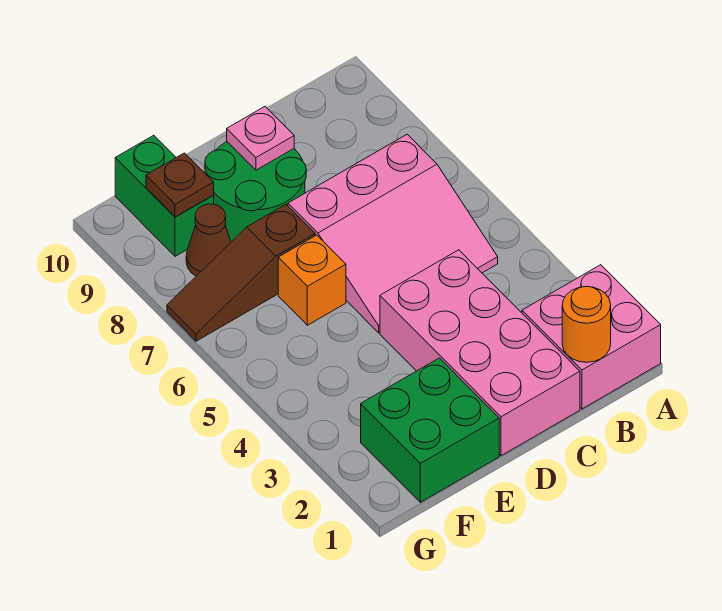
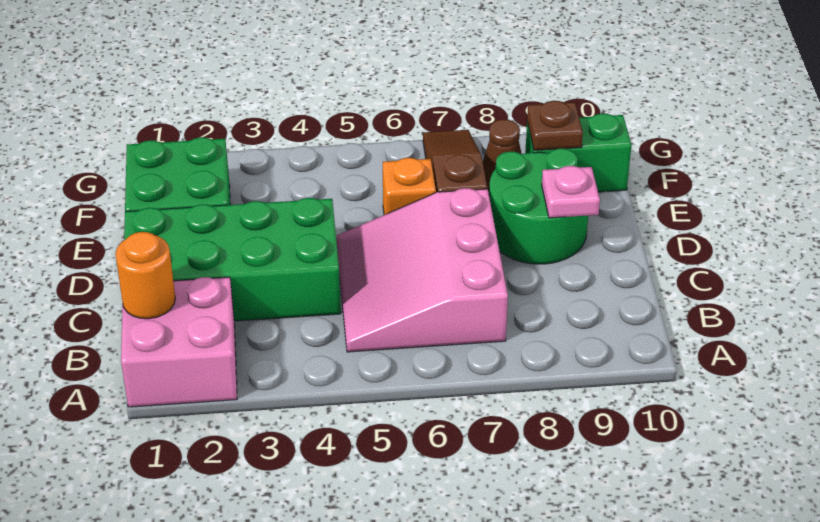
pink brick C1:D4 level 1 -> green brick C1:D4 level 1

